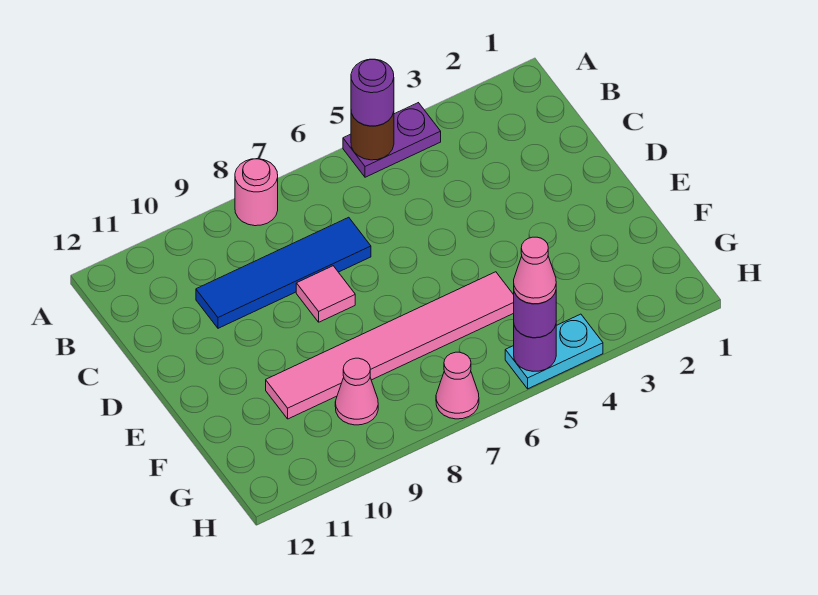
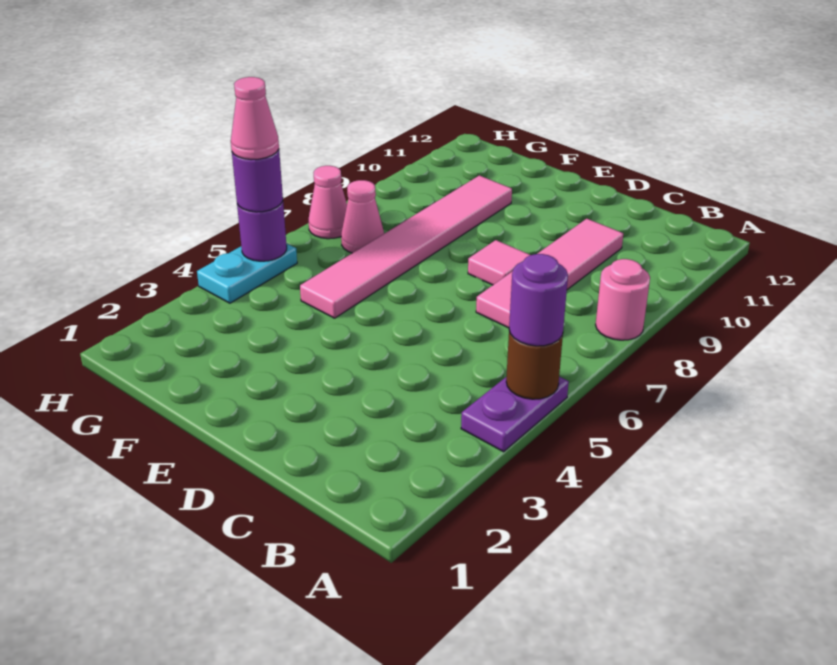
blue tile C7:C10 level 1 -> pink tile C7:C10 level 1
pink cone G9 level 1 -> pink cone G7 level 1

